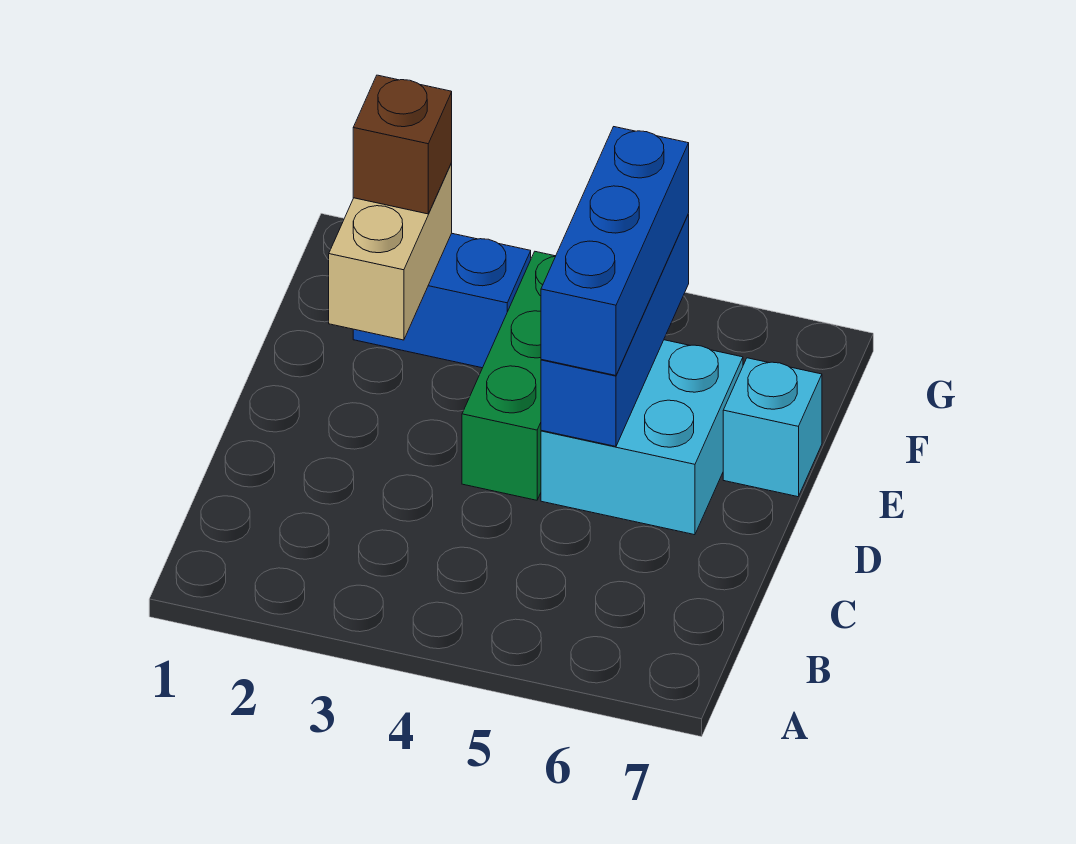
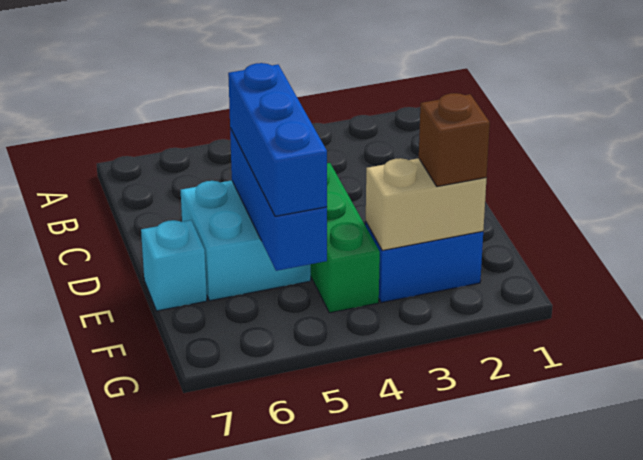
tan brick E2:F2 level 2 -> tan brick F2:F3 level 2

